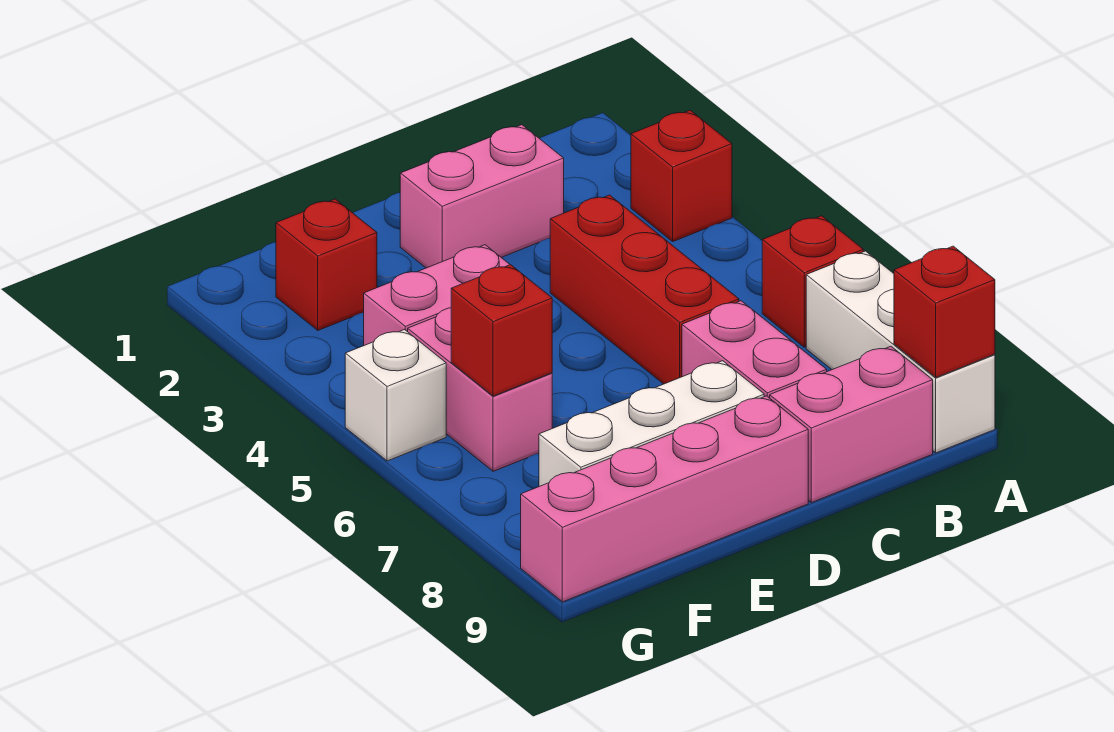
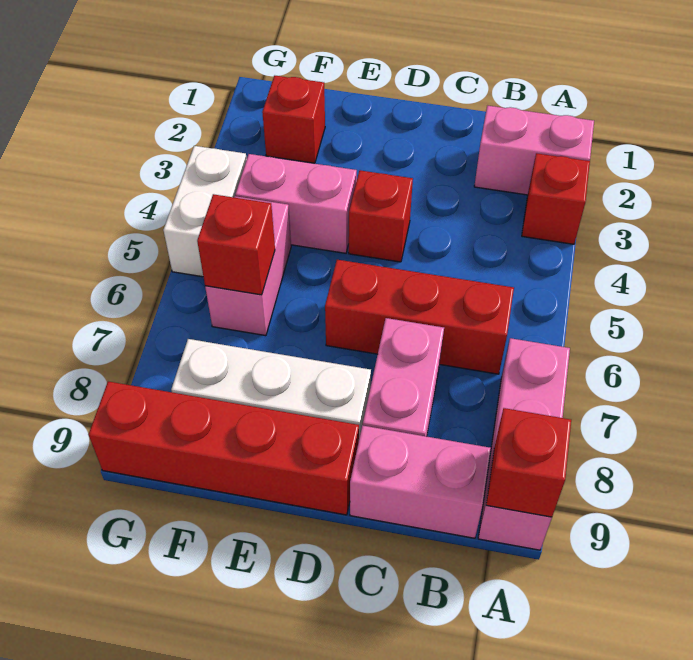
red brick A6 level 1 -> red brick D4 level 1
white brick A7:A9 level 1 -> pink brick A7:A9 level 1
pink brick C2:D2 level 1 -> pink brick A2:B2 level 1
red brick C4:C6 level 1 -> red brick B6:D6 level 1
pink brick D9:G9 level 1 -> red brick D9:G9 level 1
white brick G5 level 1 -> white brick G4:G5 level 1

